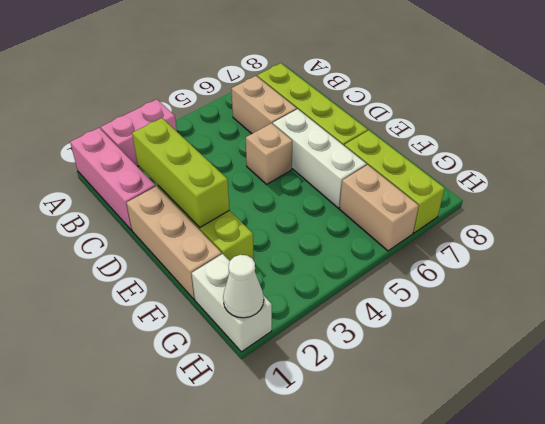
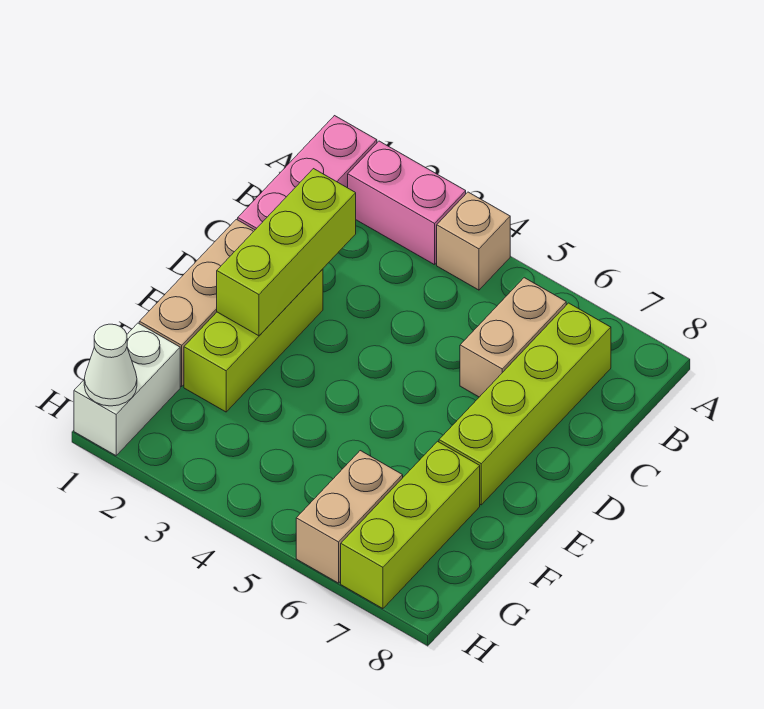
tan brick D5 level 1 -> tan brick A4 level 1
white brick D6:F6 level 1 -> none

